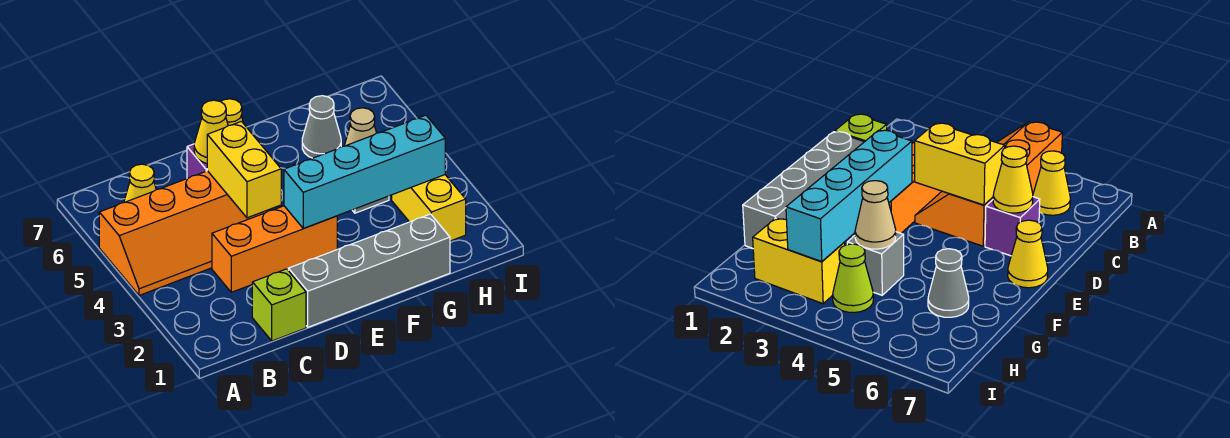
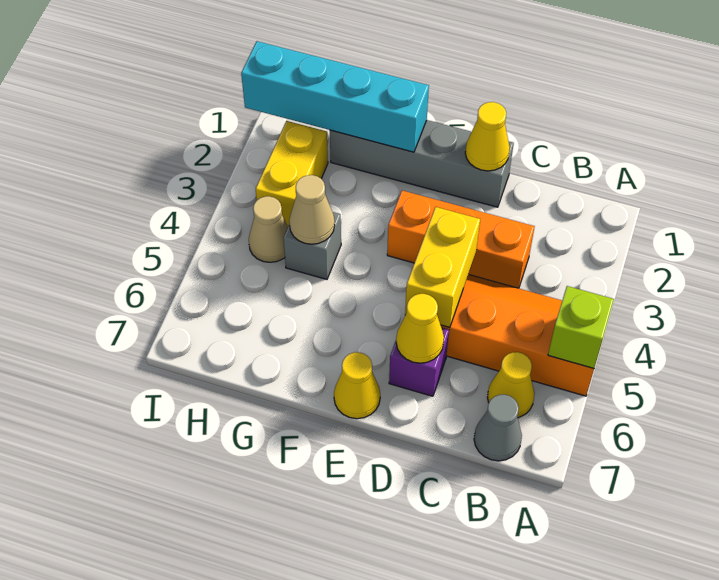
lime brick C1 level 1 -> lime brick A5 level 2
none -> yellow cone D1 level 2
cyan brick E3:H3 level 2 -> cyan brick F1:I1 level 2
grey cone G6 level 1 -> grey cone B7 level 1
lime cone H4 level 1 -> tan cone H4 level 1

